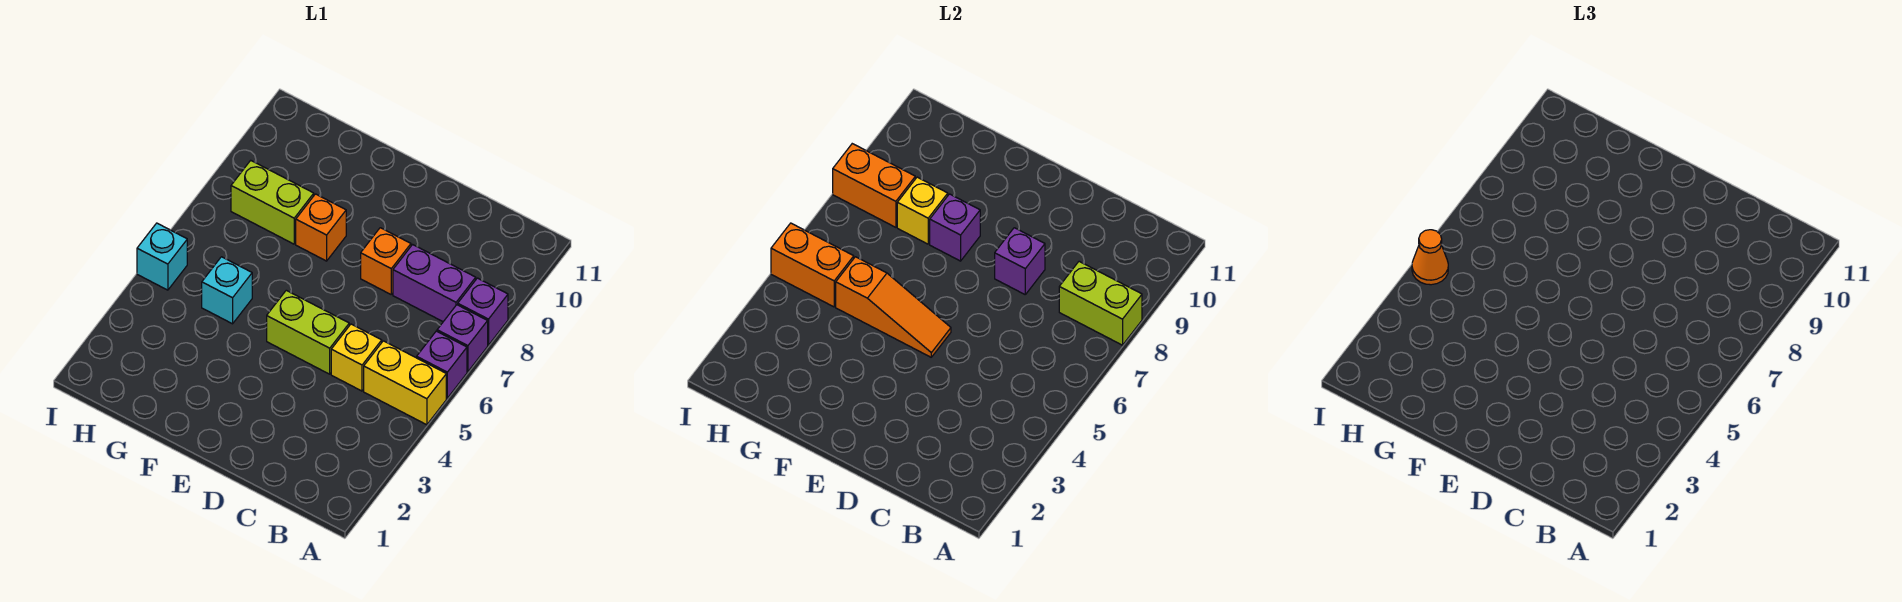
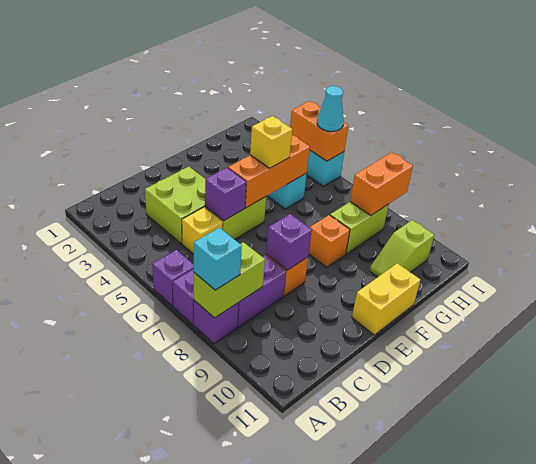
yellow brick A5:B5 level 1 -> yellow brick E11:F11 level 1
none -> cyan brick A8 level 3
none -> lime brick C3:D4 level 1
orange slope E5:G5 level 2 top G -> orange brick E5:G5 level 2
purple brick F8 level 2 -> purple brick D5 level 2
yellow brick G8 level 2 -> yellow brick F5 level 3
none -> lime slope G10:H10 level 1 top H
orange brick H5:I5 level 2 -> orange brick I4:I5 level 2
orange cone I5 level 3 -> cyan cone I5 level 3

